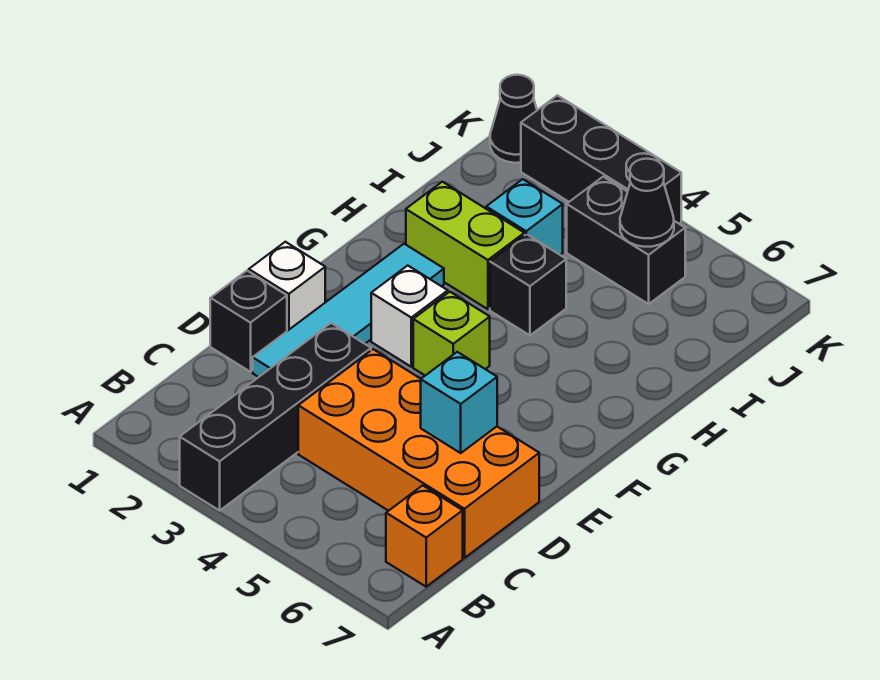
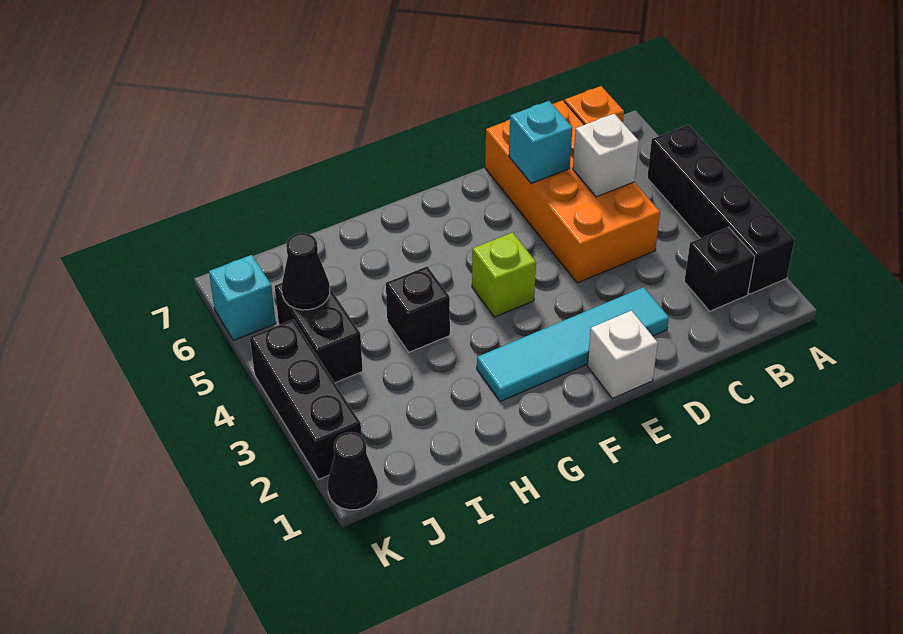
black brick A3:D3 level 1 -> black brick A2:A5 level 1
black brick D1 level 1 -> black brick B2 level 1
white brick F3 level 1 -> white brick C5 level 2
lime brick H2:H3 level 1 -> none
cyan brick I3 level 1 -> cyan brick K6 level 1

